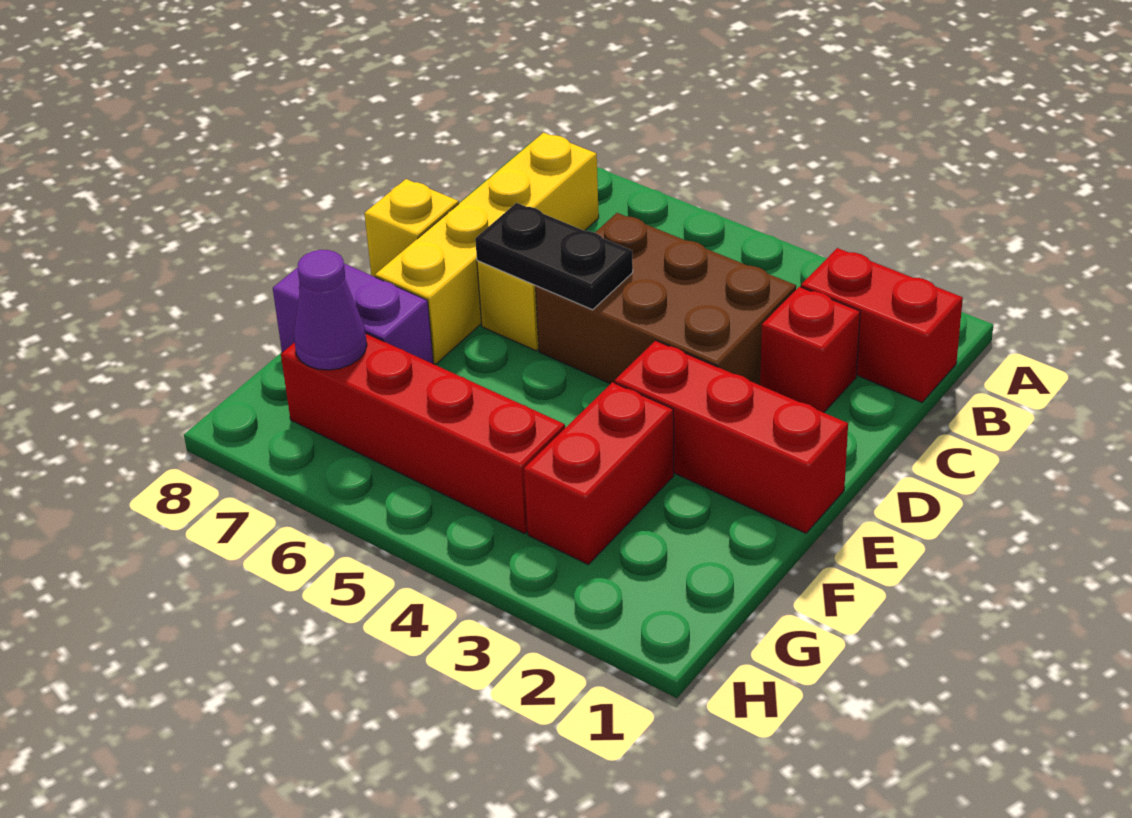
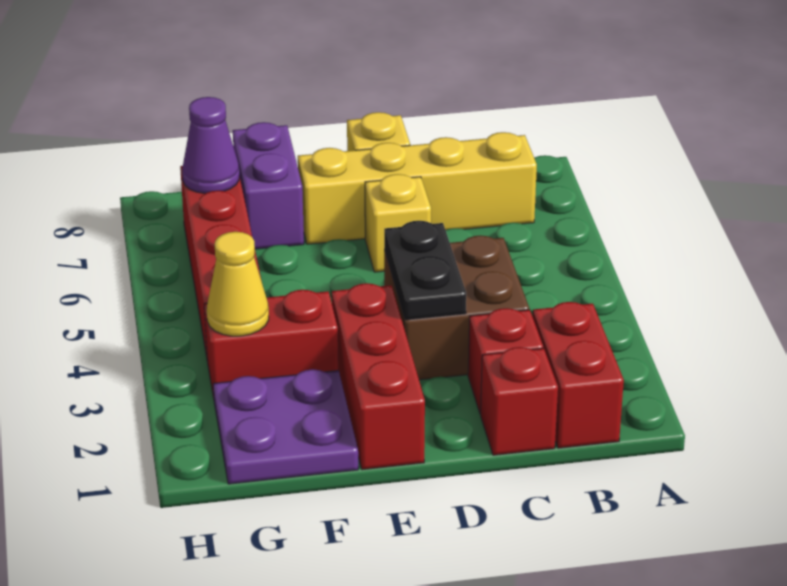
none -> red brick C1 level 1
brown brick C3:D5 level 1 -> brown brick C3:D4 level 1
black plate D5:D6 level 2 -> black plate D3:D4 level 2
none -> purple plate F1:G2 level 1
none -> yellow cone G3 level 2

